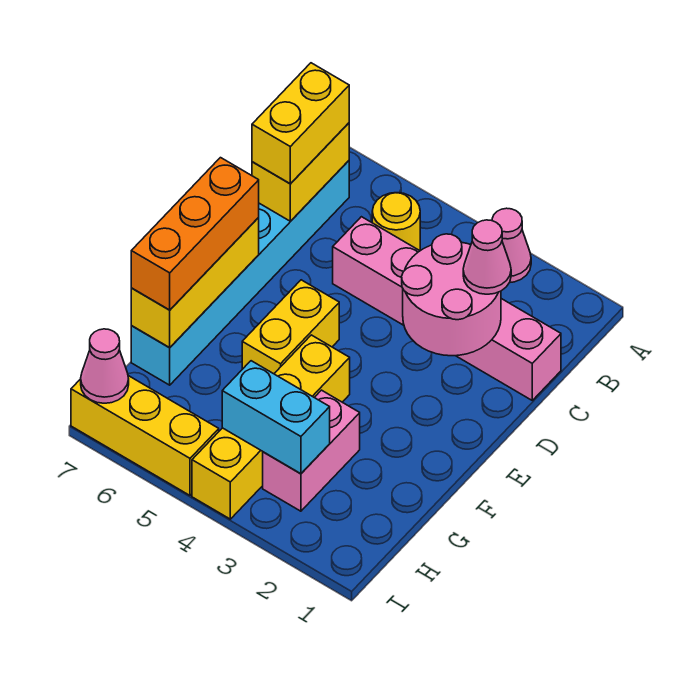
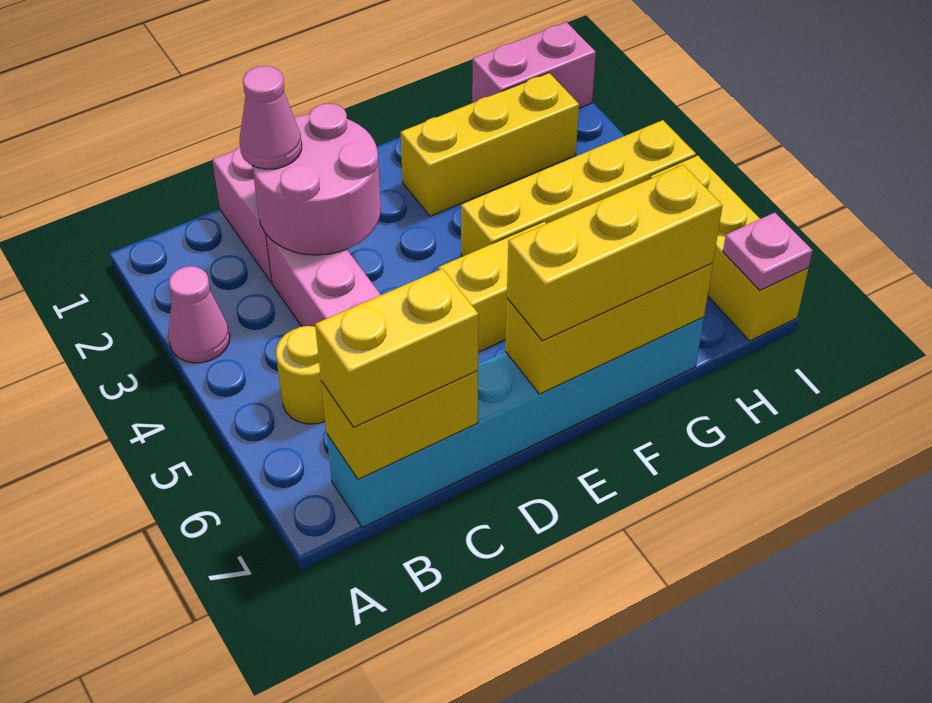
orange brick E7:G7 level 3 -> yellow brick E7:G7 level 3
none -> yellow brick F2:H2 level 1
pink brick G3:H3 level 1 -> pink brick H1:I1 level 1
cyan brick H3:H4 level 2 -> none
pink cone I7 level 2 -> pink plate I7 level 2

